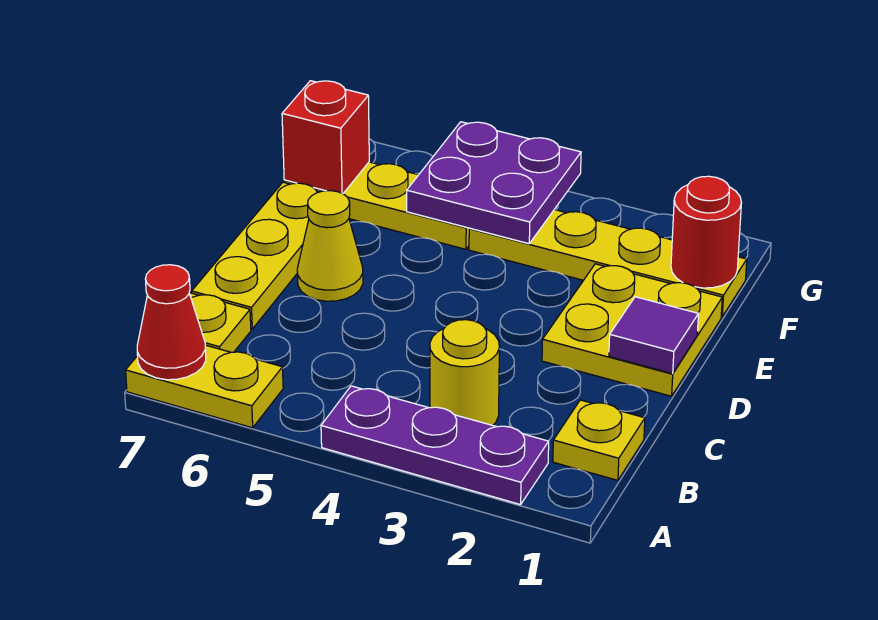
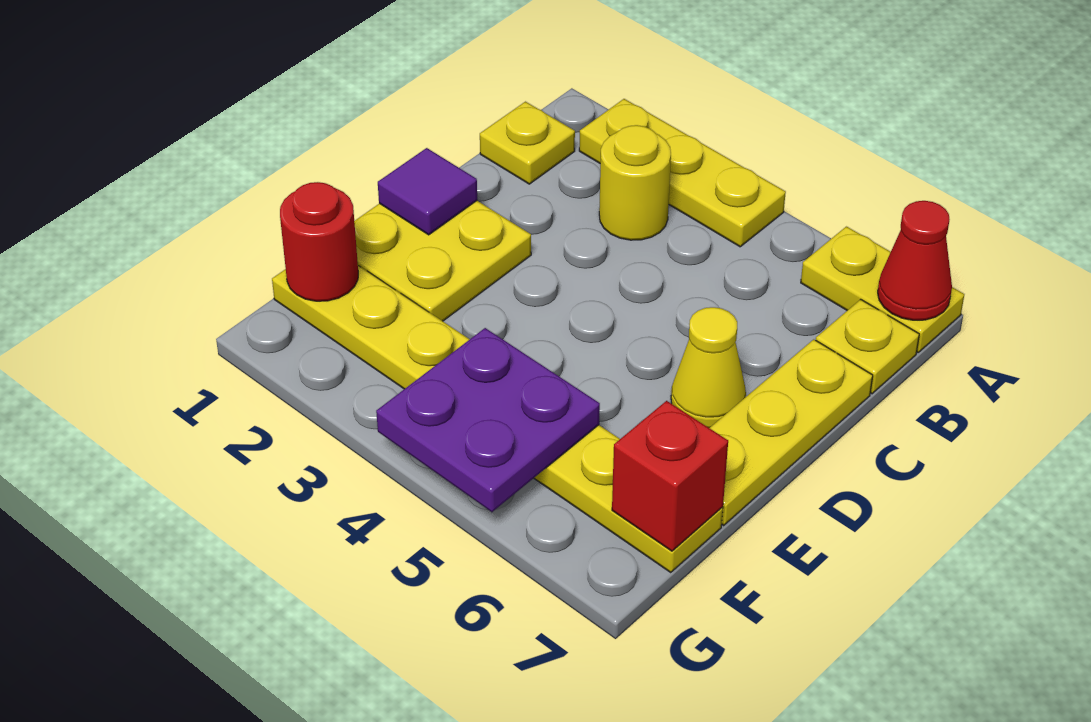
purple plate A2:A4 level 1 -> yellow plate A2:A4 level 1

